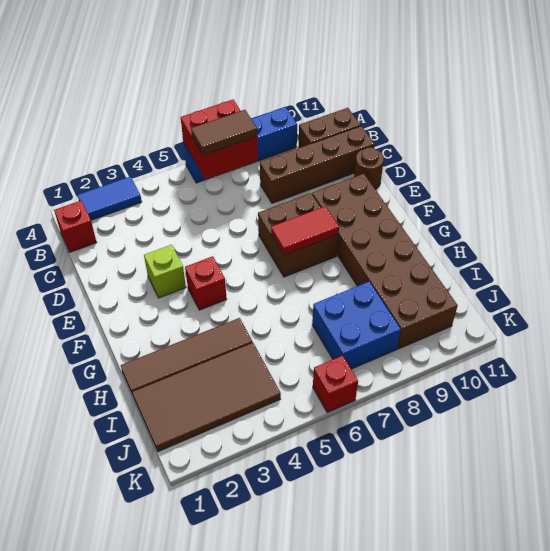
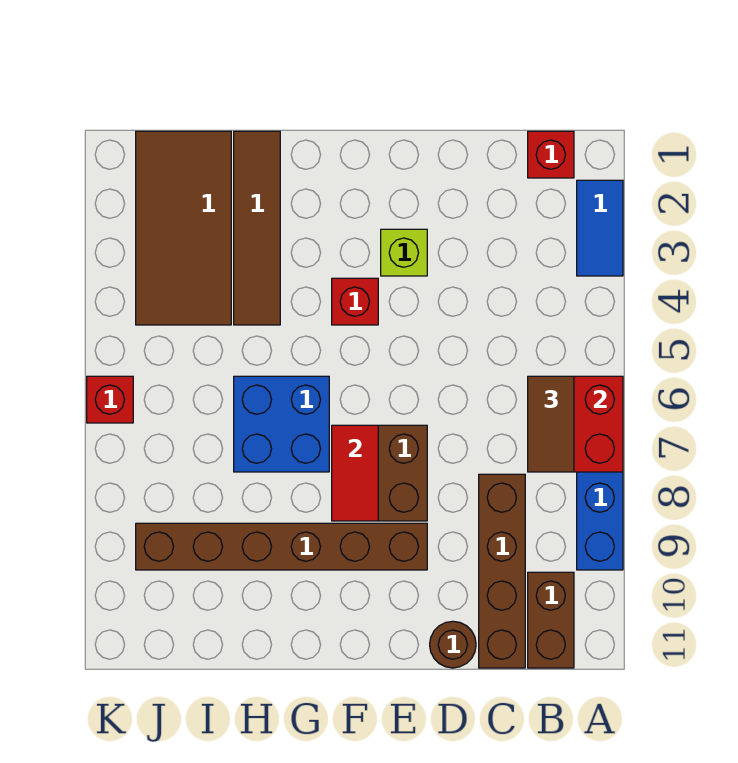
brown brick E9:J10 level 1 -> brown brick E9:J9 level 1
blue brick I7:J8 level 1 -> blue brick G6:H7 level 1

